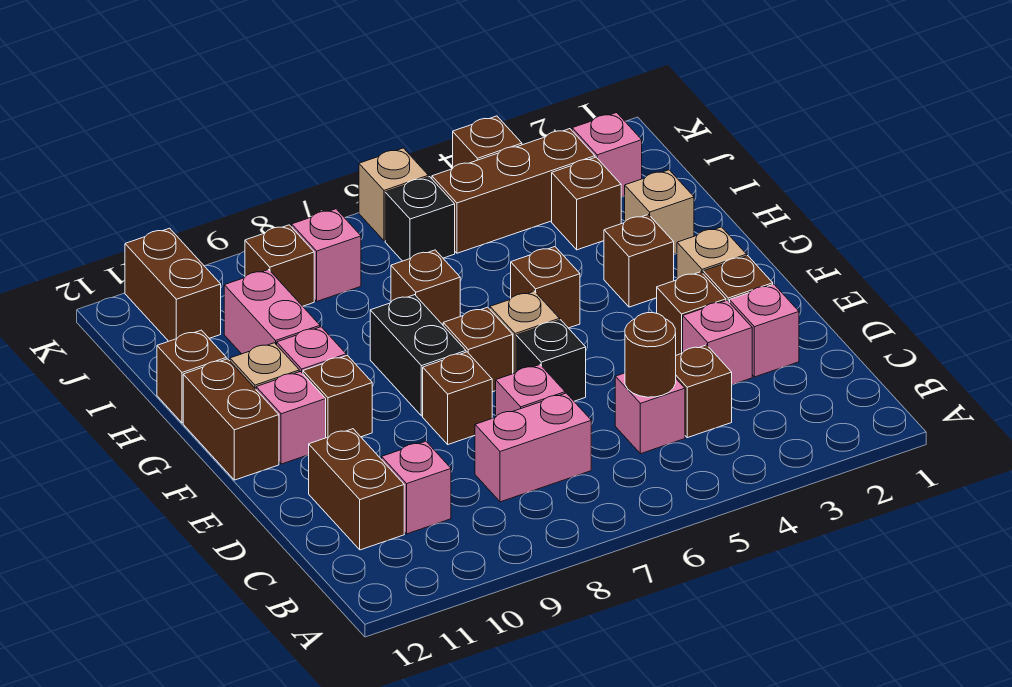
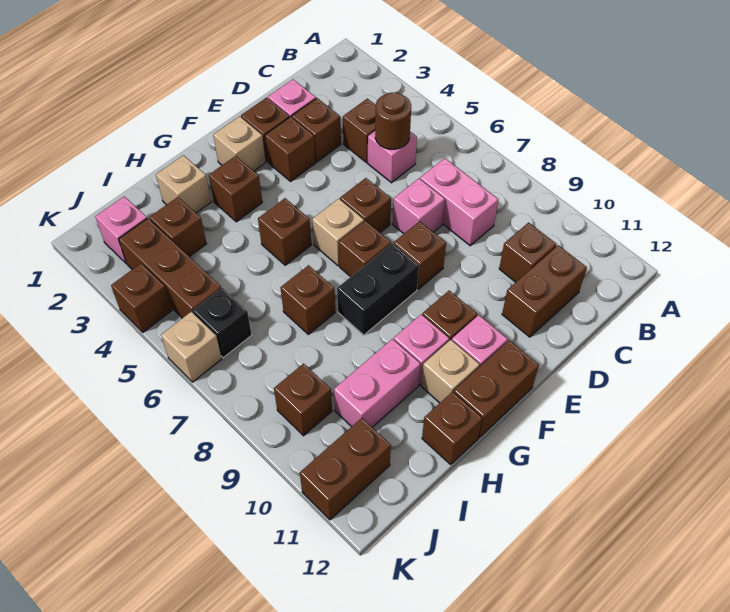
pink brick C10 level 1 -> brown brick C10 level 1
pink brick D3 level 1 -> brown brick D3 level 1
black brick E6 level 1 -> brown brick E6 level 1
pink brick J8 level 1 -> none

